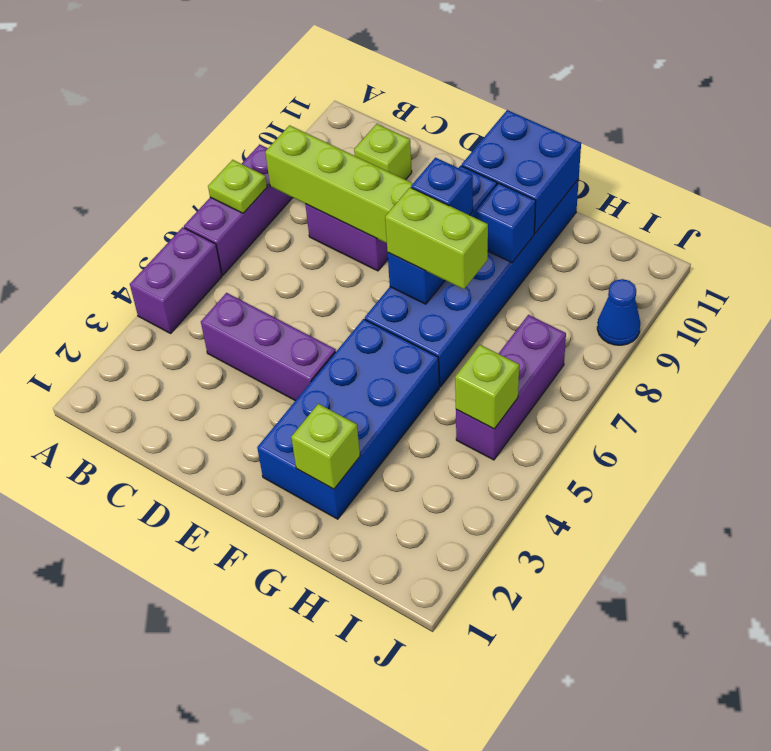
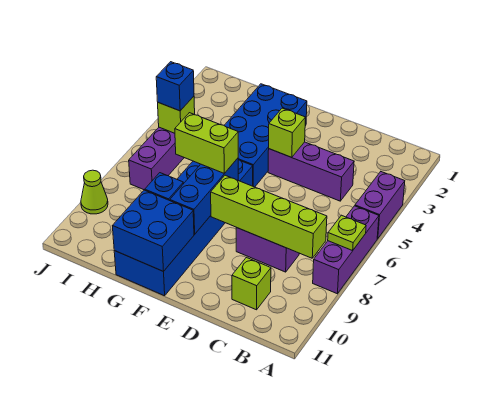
blue brick F8 level 3 -> blue brick I5 level 3
lime brick G2 level 2 -> lime brick E4 level 2
blue cone J9 level 1 -> lime cone J9 level 1

